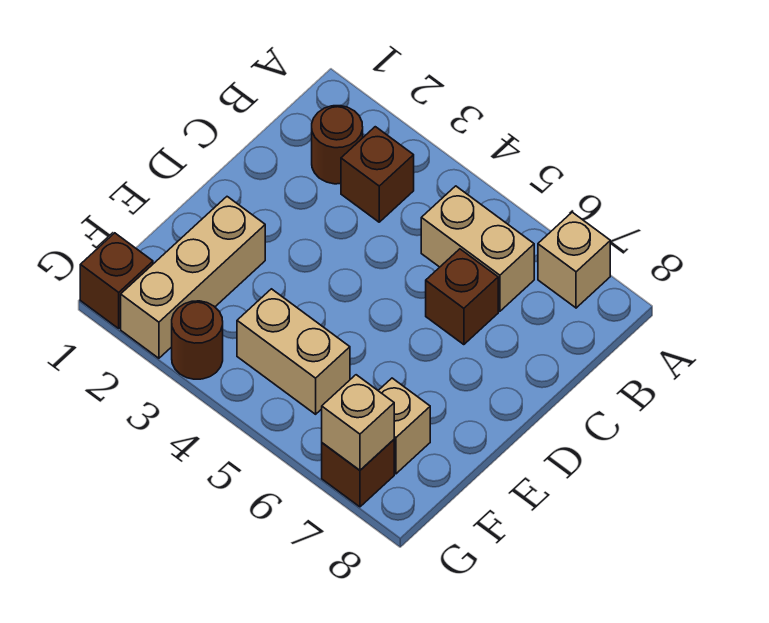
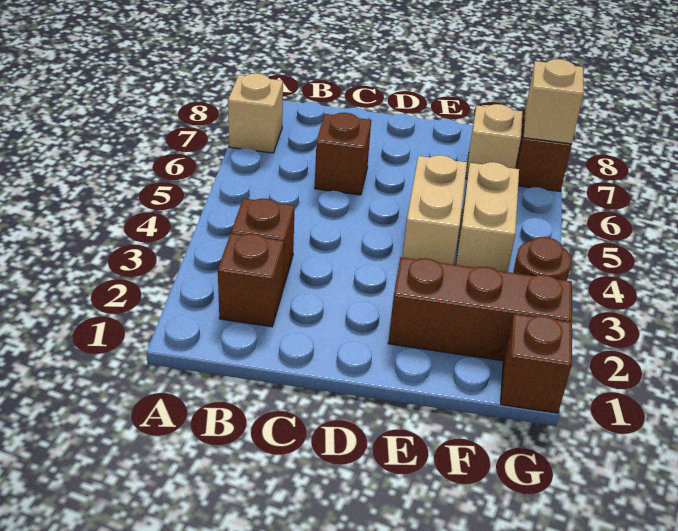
brown round brick B2 level 1 -> brown brick B2 level 1
tan brick B5:B6 level 1 -> tan brick E4:E5 level 1
tan brick E2:G2 level 1 -> brown brick E2:G2 level 1

